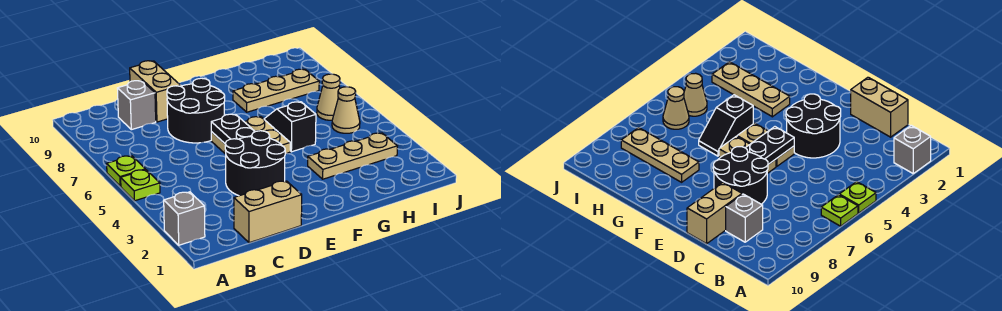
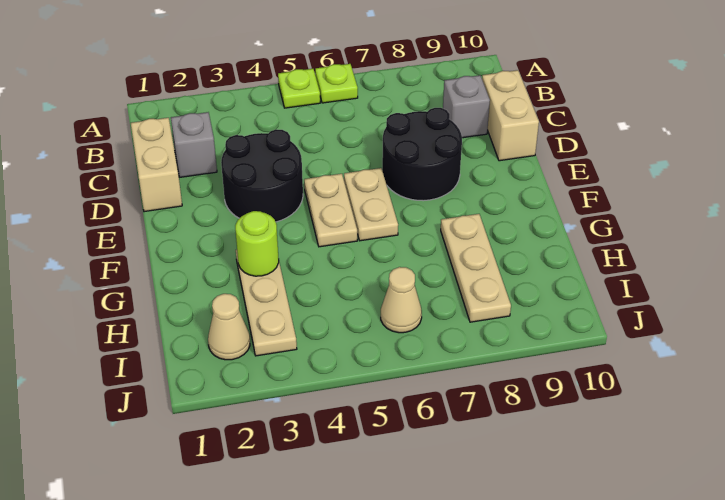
grey brick A2 level 1 -> grey brick C2 level 1
tan brick D9:D10 level 1 -> tan brick C10:D10 level 1
black plate E5:E6 level 2 -> none
none -> lime round brick G3 level 2
black slope G5:G6 level 1 top 5 -> none
tan cone I5 level 1 -> tan cone I2 level 1

